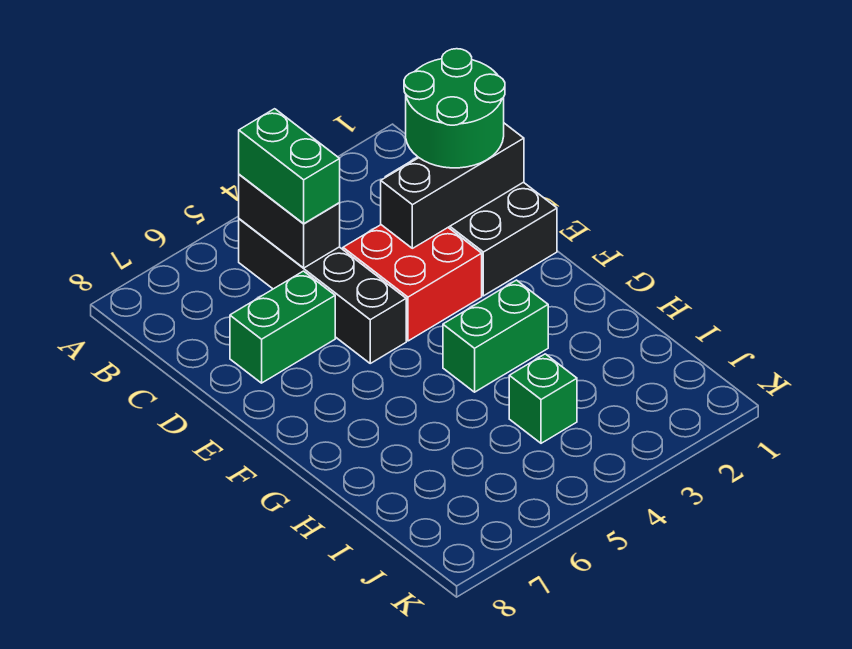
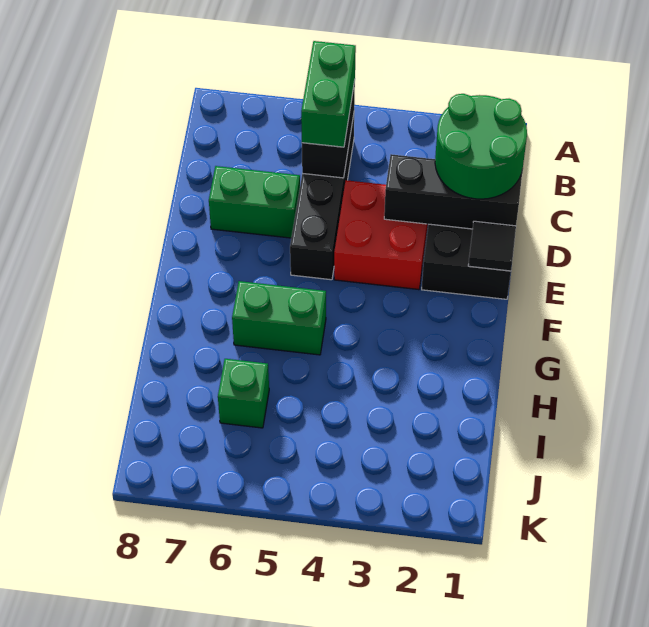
none -> black tile E1 level 2
green brick G3:G4 level 1 -> green brick G5:G6 level 1
green brick I4 level 1 -> green brick I6 level 1

